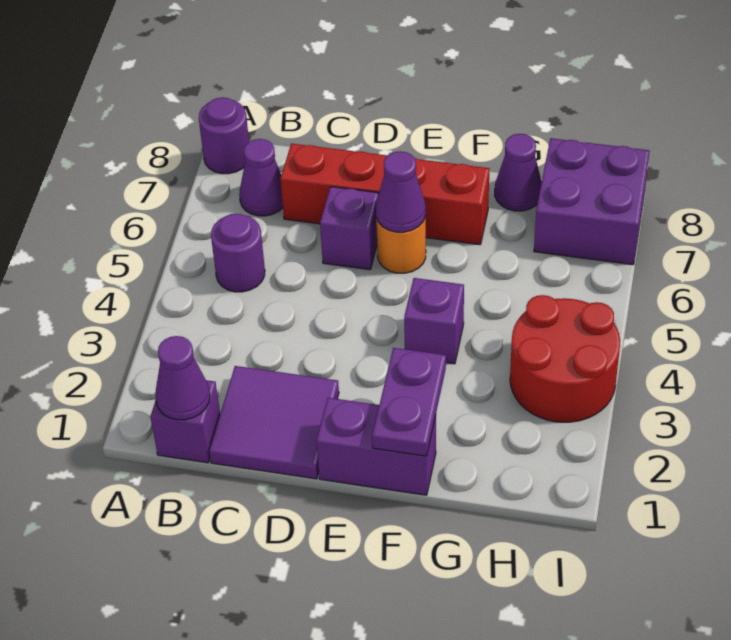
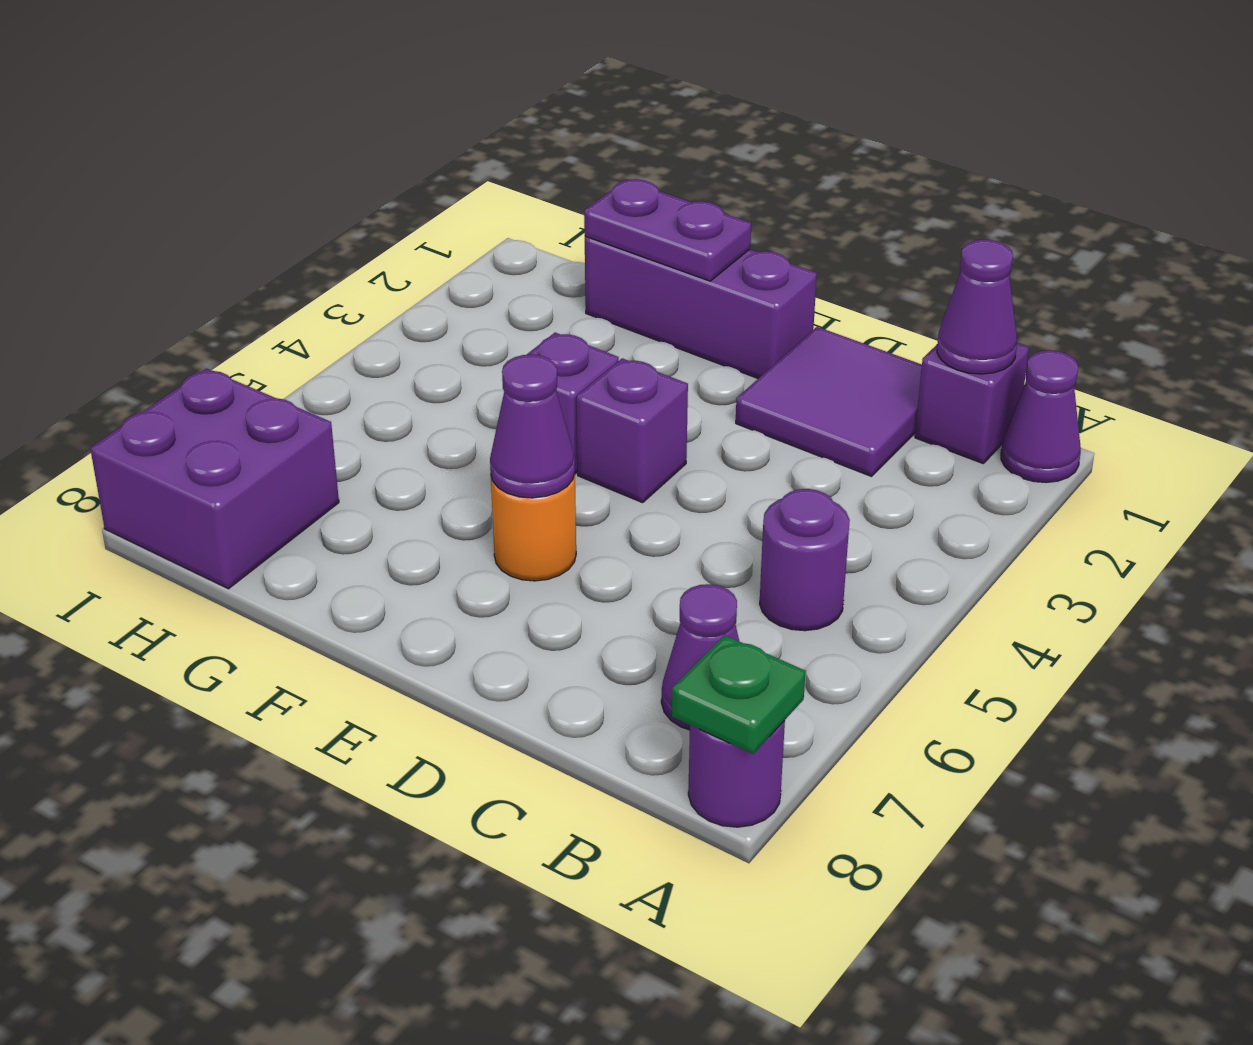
none -> green plate A8 level 2
red brick C7:F7 level 1 -> none
purple brick D6 level 1 -> purple brick E4 level 1
purple brick E1:F1 level 1 -> purple brick E1:G1 level 1
purple plate F1:F2 level 2 -> purple plate F1:G1 level 2
purple cone G8 level 1 -> purple cone A1 level 1
red round brick H3:I4 level 1 -> none

